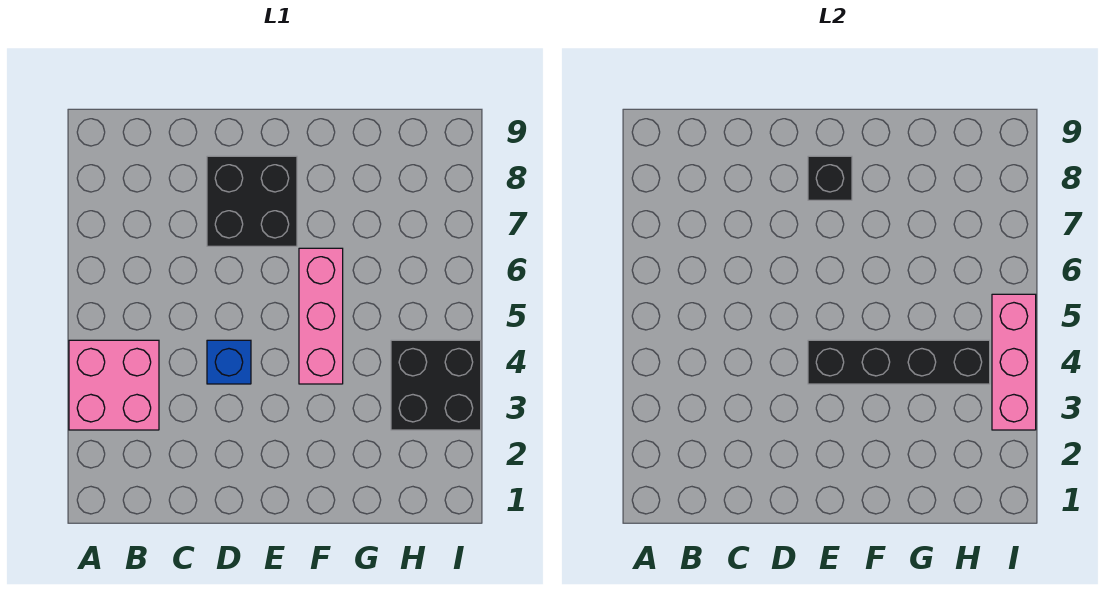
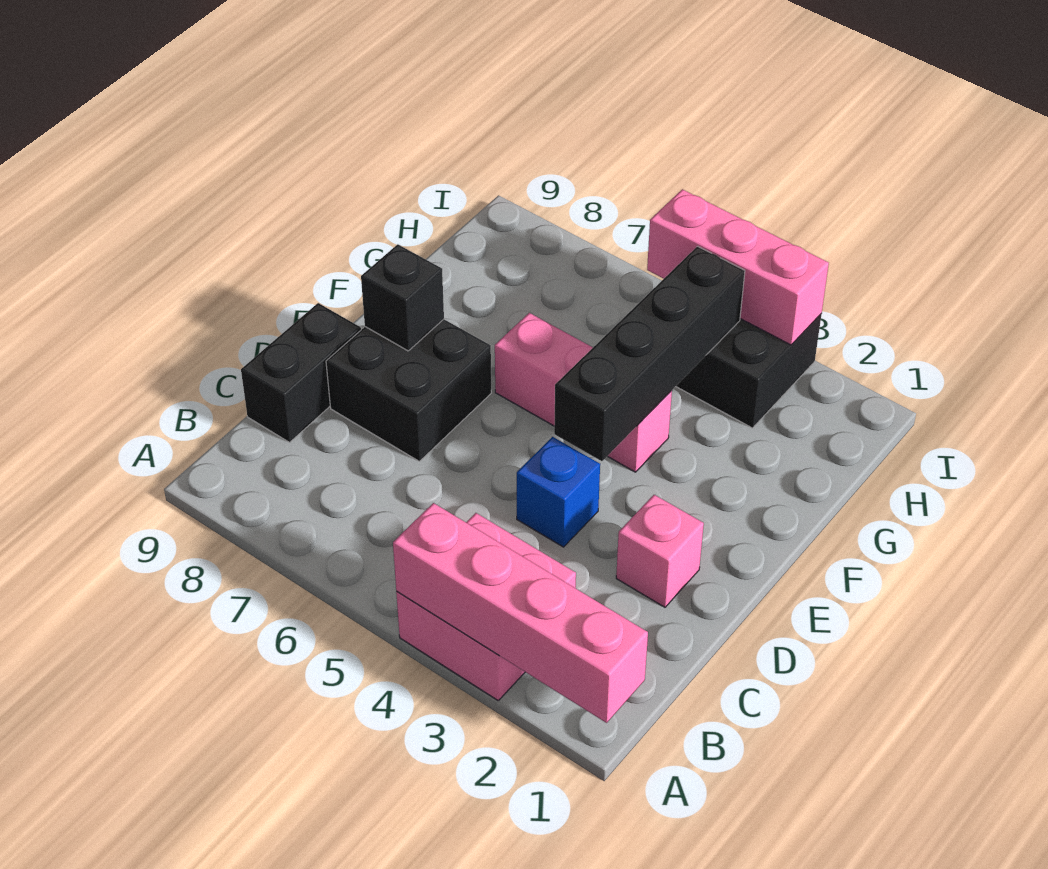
none -> pink brick A1:A4 level 2
none -> black brick C9:D9 level 1
none -> pink brick D2 level 1

